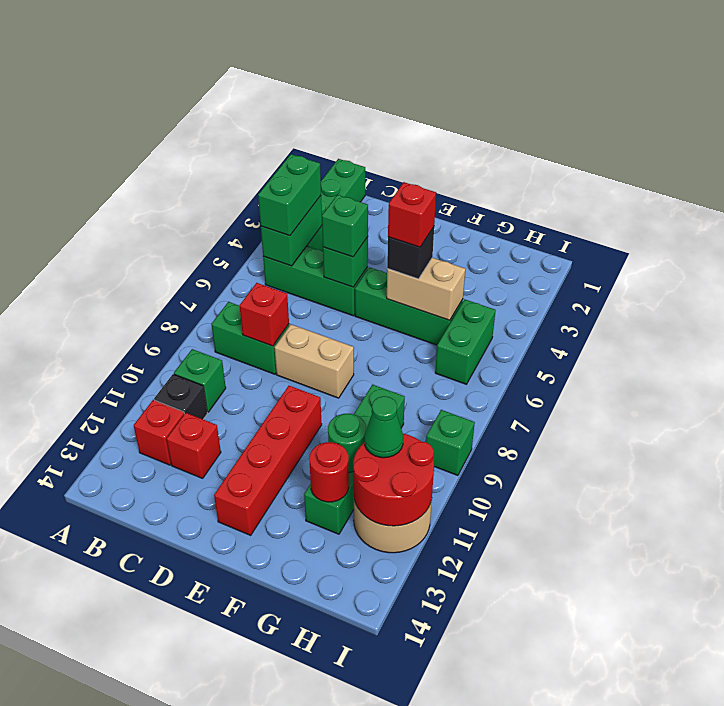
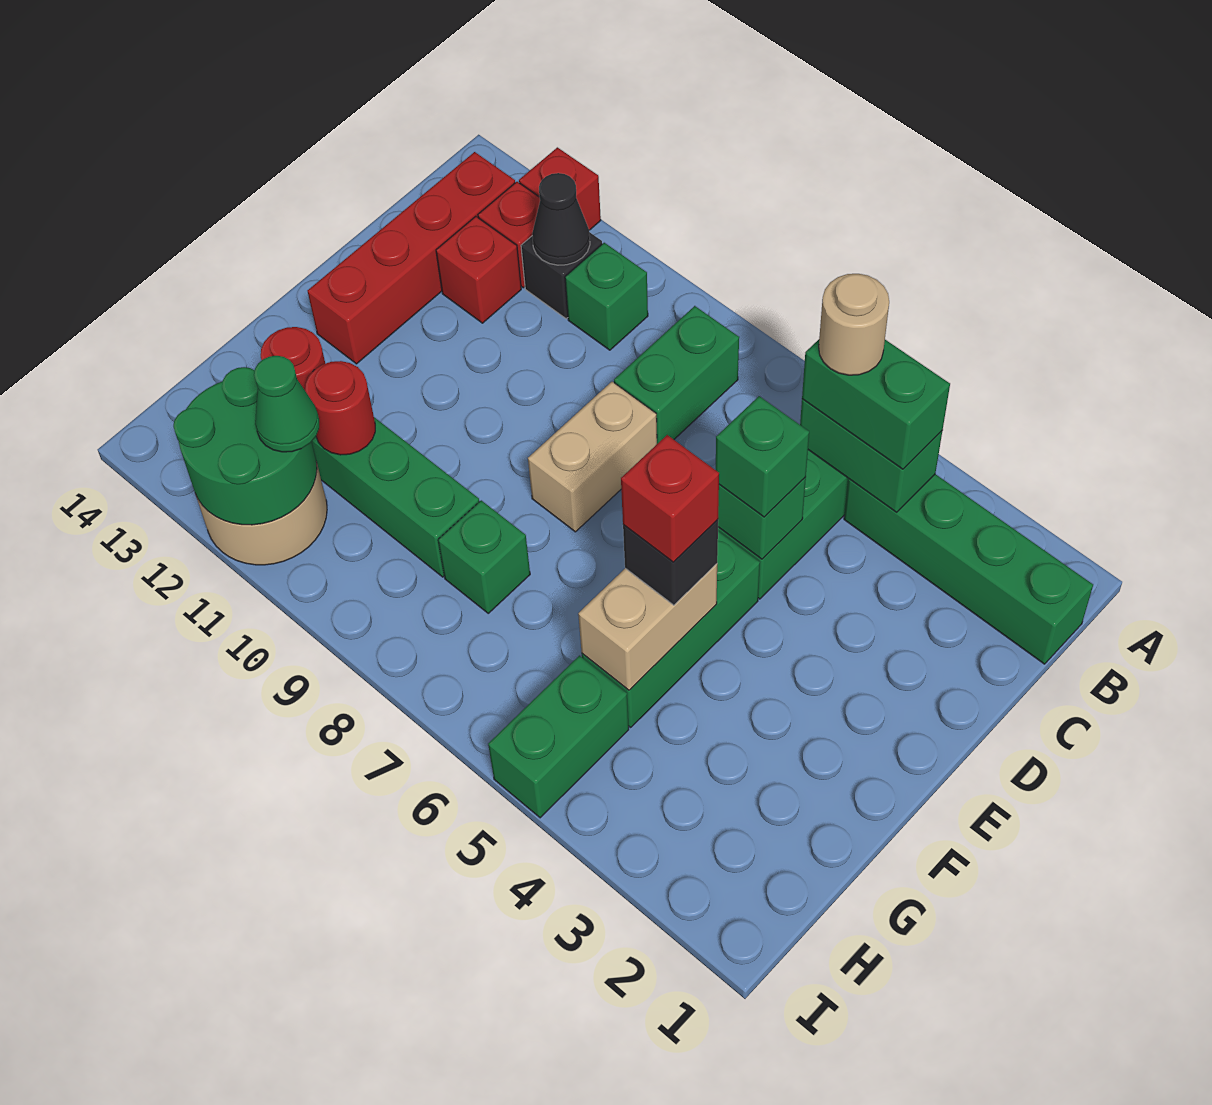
none -> tan round brick B5 level 4
none -> black cone B11 level 2
red brick C8 level 2 -> red brick A12 level 1
red brick E10:E13 level 1 -> red brick B13:E13 level 1
green round brick G11 level 2 -> red round brick G11 level 2
green brick H5:H6 level 1 -> green brick H5:I5 level 1
red round brick H11:I12 level 2 -> green round brick H11:I12 level 2
green brick I9 level 1 -> green brick G8 level 1

